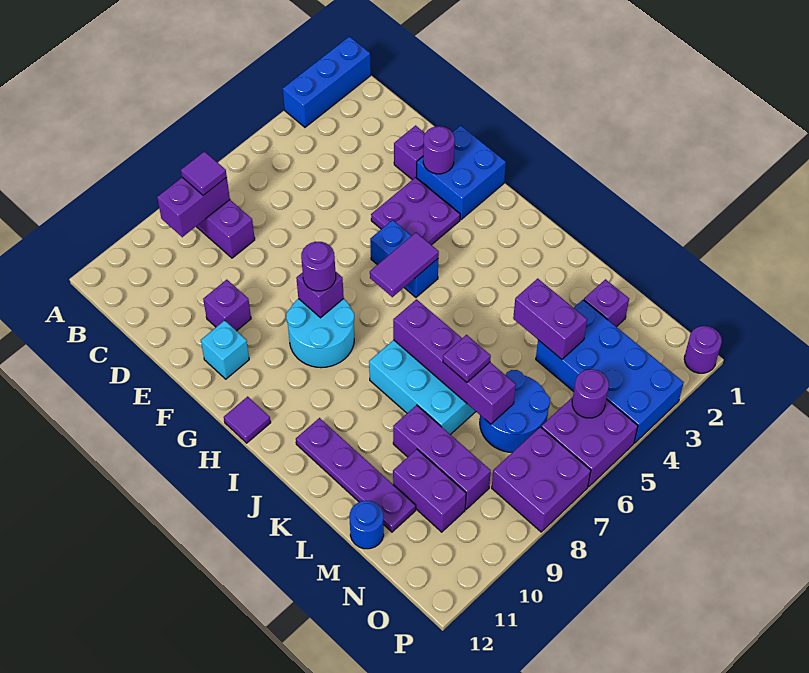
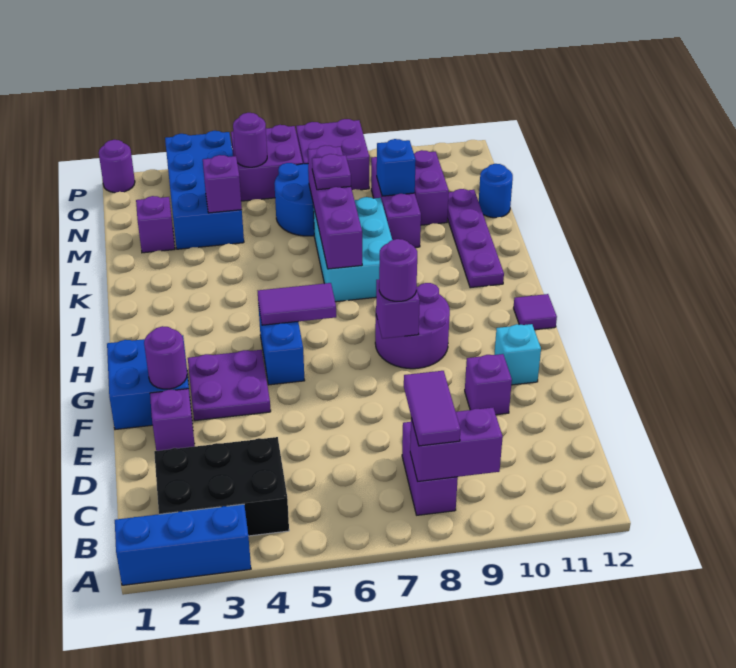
none -> black brick B2:C4 level 1
purple tile B8 level 3 -> purple tile B8:C8 level 3
cyan round brick G8:H9 level 1 -> purple round brick G8:H9 level 1
purple brick L4:M4 level 2 -> purple brick M4 level 2
none -> blue brick M9 level 2

